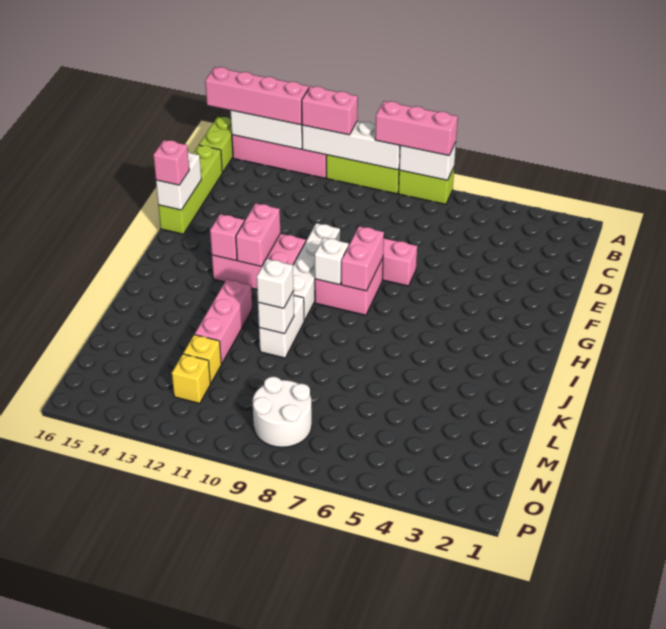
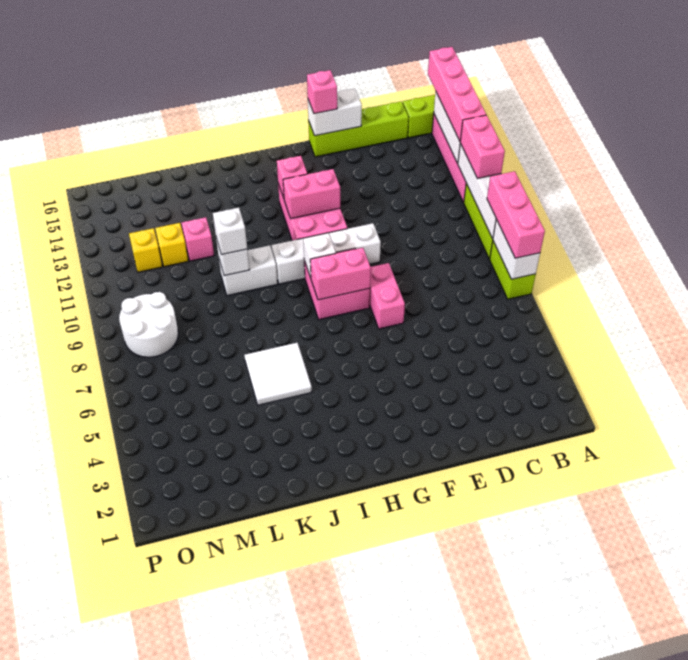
none -> white tile J5:K6 level 1
pink brick J12:L12 level 1 -> pink brick L12 level 1

